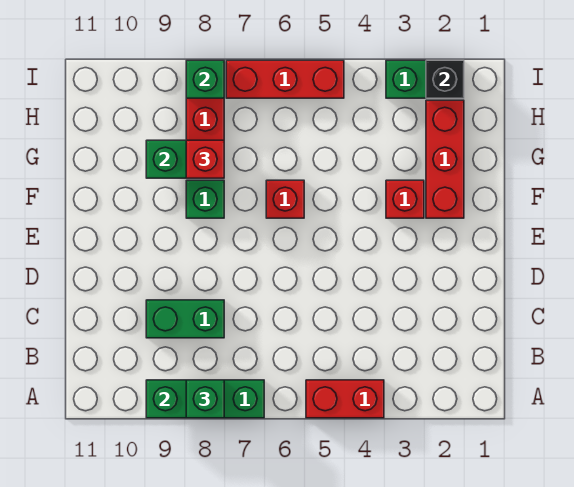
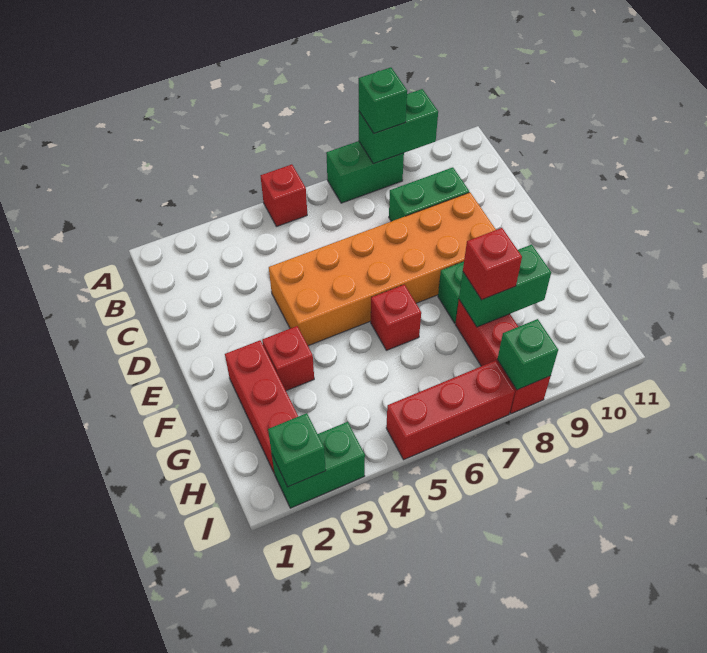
red brick A4:A5 level 1 -> red brick A5 level 1
none -> orange brick D4:E9 level 1
black brick I2 level 2 -> green brick I2 level 2

